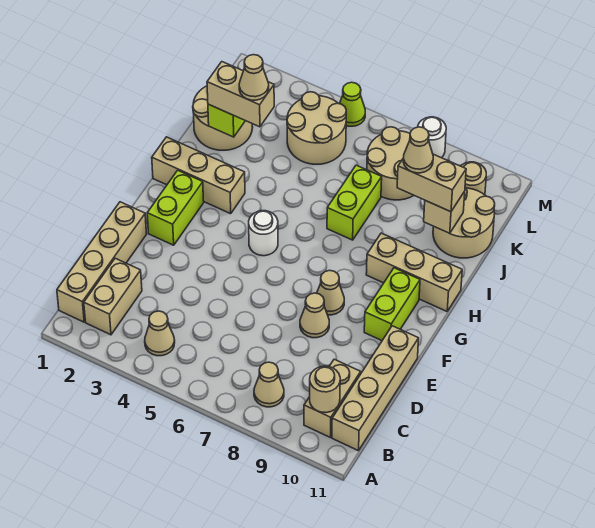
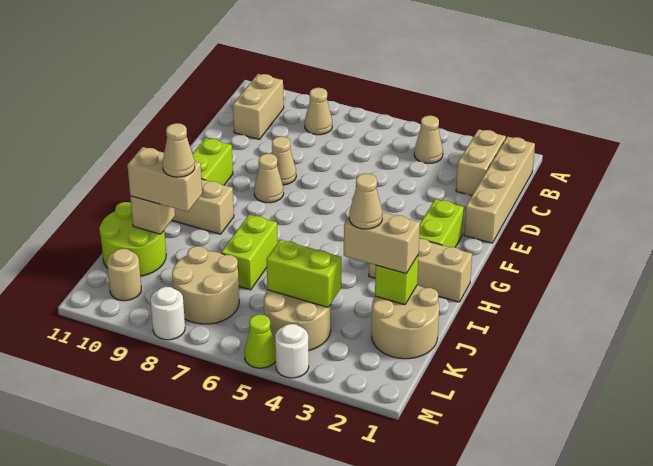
tan round brick B10 level 2 -> none
tan brick B11:E11 level 1 -> none
white round brick G5 level 1 -> white round brick M4 level 1
tan round brick J10:K11 level 1 -> lime round brick J10:K11 level 1
none -> lime brick K4:K5 level 2

